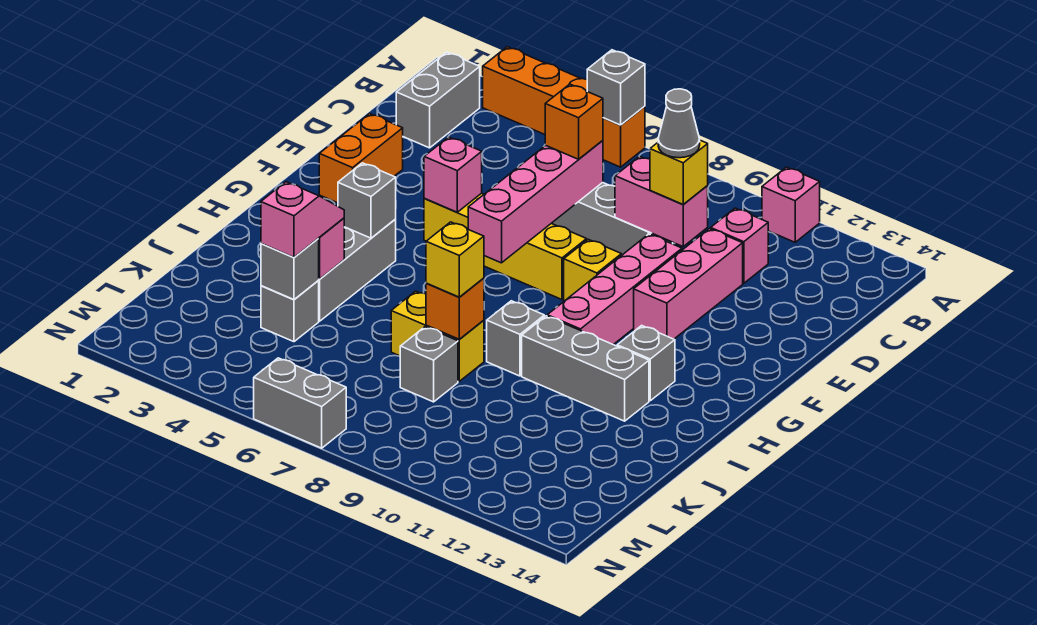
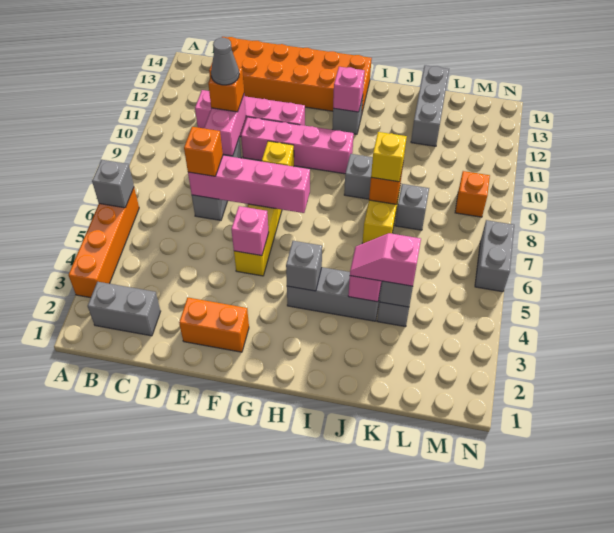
pink brick A11 level 1 -> pink brick H12 level 2
none -> orange brick C13:H14 level 1
yellow brick D10 level 3 -> orange brick D10 level 3
grey brick I10:I12 level 1 -> grey brick K12:K14 level 1
none -> orange brick M9 level 1

